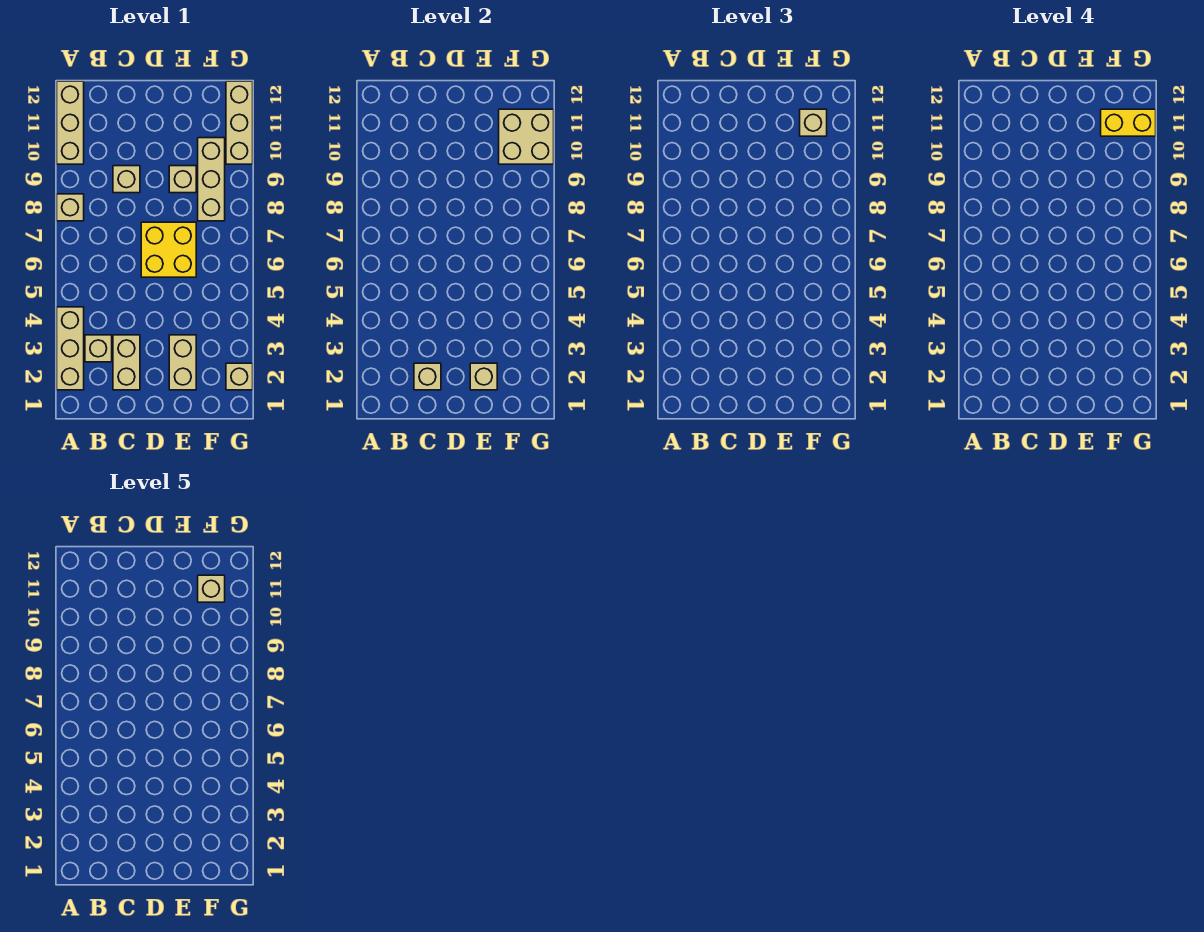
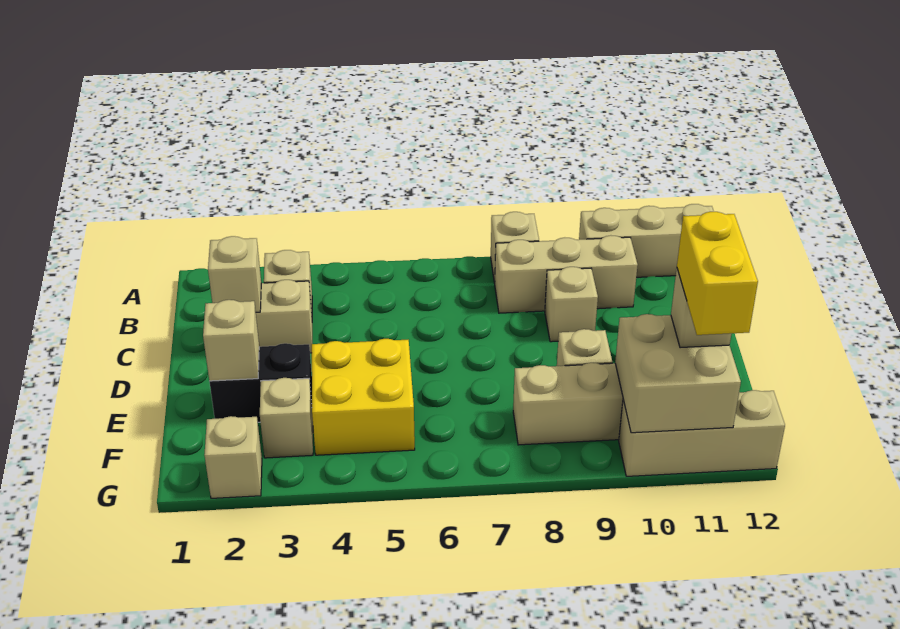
tan brick A2:A4 level 1 -> tan brick B8:B10 level 1
yellow brick D6:E7 level 1 -> yellow brick E4:F5 level 1
tan brick E2:E3 level 1 -> black brick E2:E3 level 1
tan brick F11 level 5 -> tan brick F3 level 1

